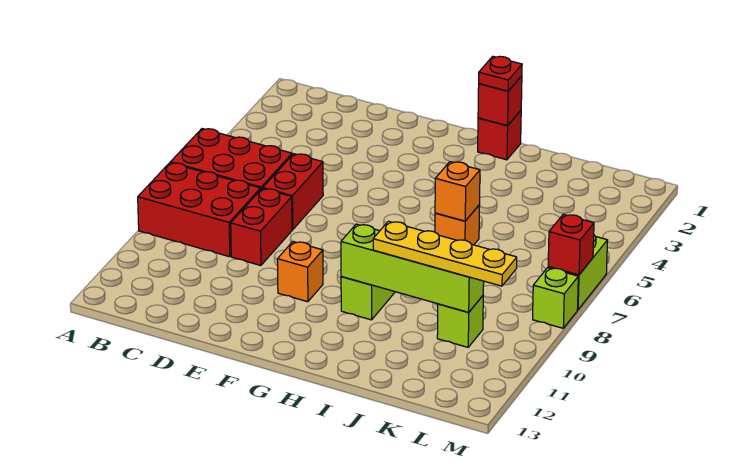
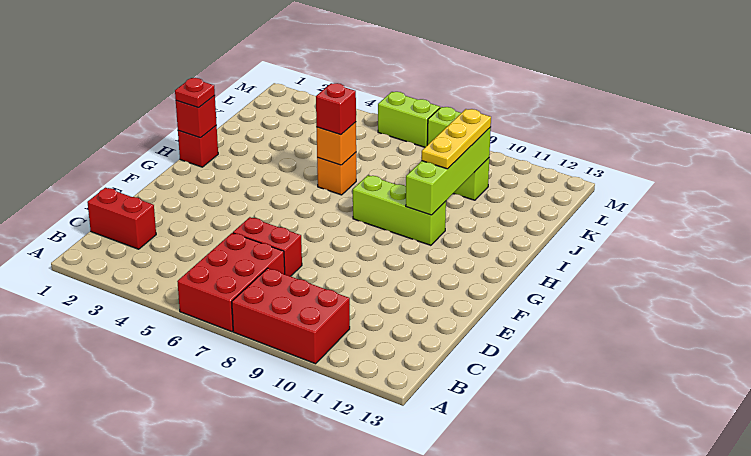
red brick A8:C9 level 1 -> red brick A8:B10 level 1
red brick D8:D9 level 1 -> red brick C1:C2 level 1
orange brick F10 level 1 -> none
yellow plate I10:L10 level 3 -> yellow plate I10:K10 level 3
red brick M7 level 2 -> red brick I6 level 3

